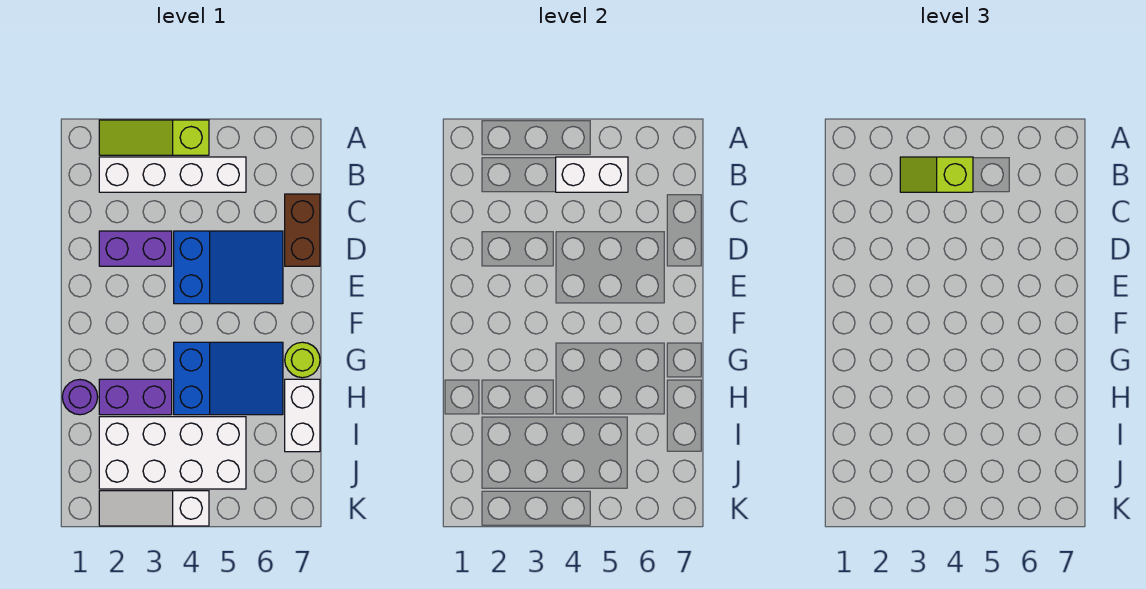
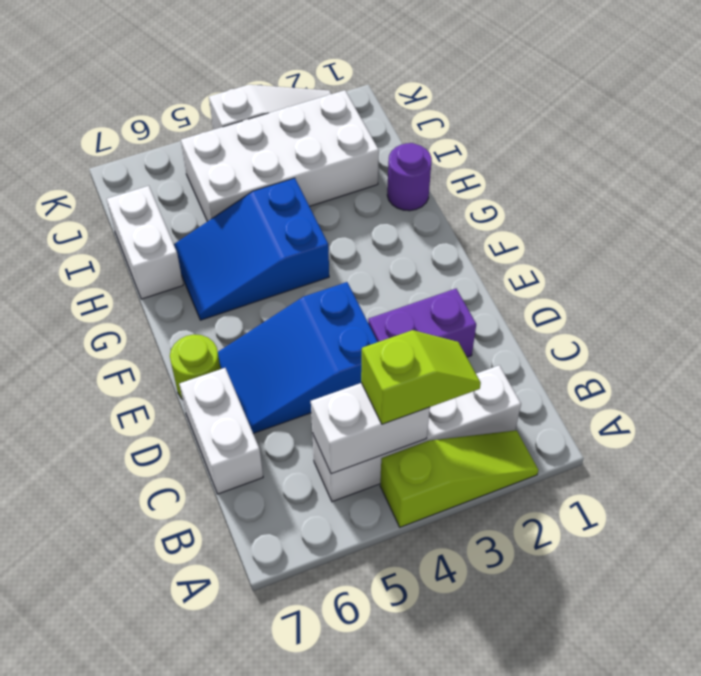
brown brick C7:D7 level 1 -> white brick C7:D7 level 1
lime round brick G7 level 1 -> lime round brick E7 level 1
purple brick H2:H3 level 1 -> none

